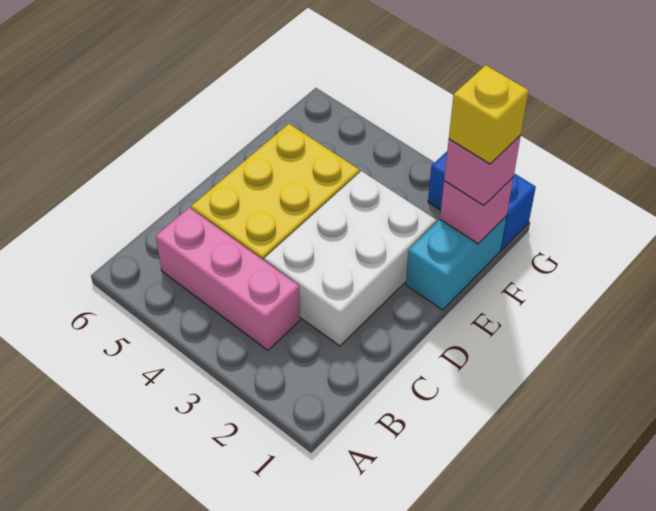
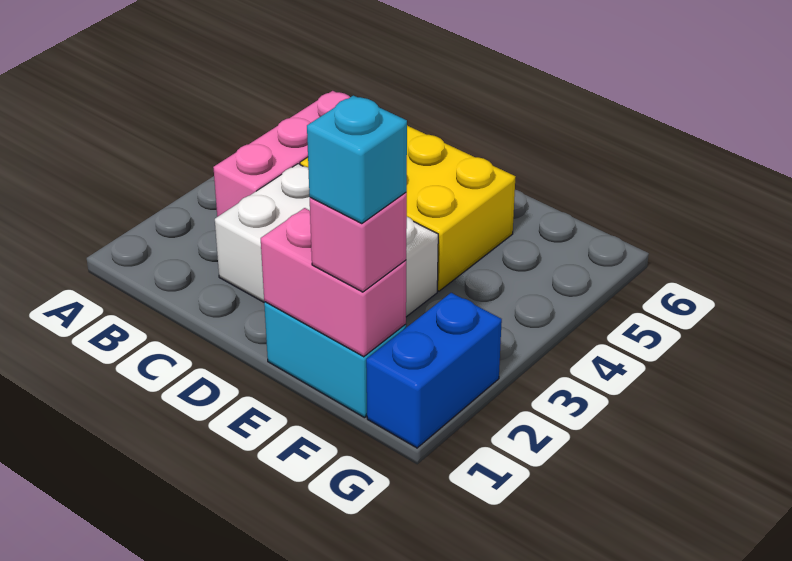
pink brick F1 level 2 -> pink brick E1:F1 level 2
yellow brick F1 level 4 -> cyan brick F1 level 4

